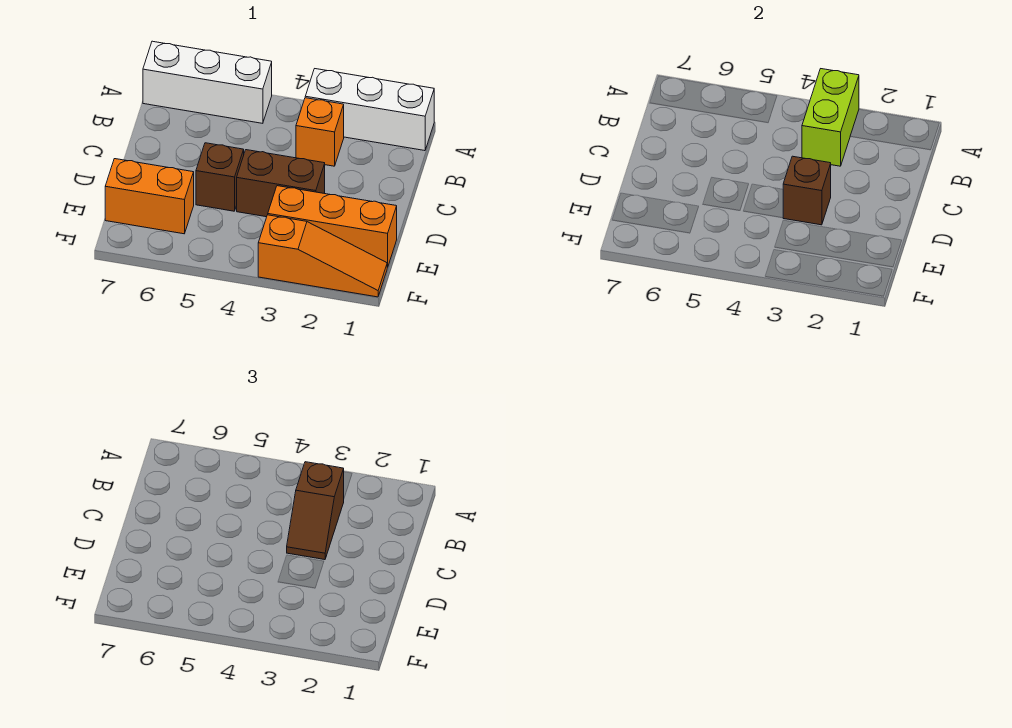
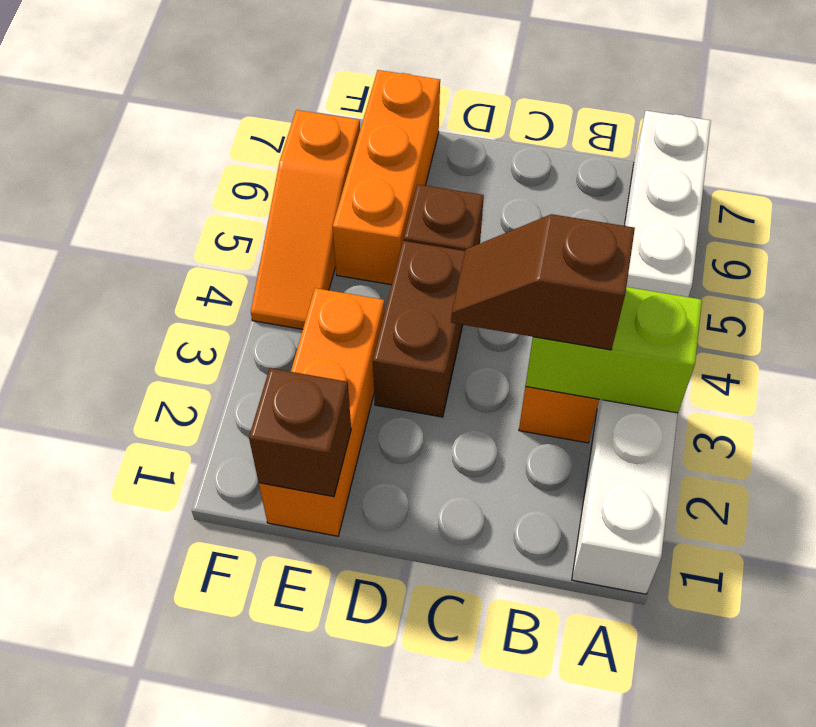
brown brick D3 level 2 -> brown brick E1 level 2
orange brick E6:E7 level 1 -> orange brick E5:E7 level 1
orange slope F1:F3 level 1 top 3 -> orange slope F4:F6 level 1 top 6

